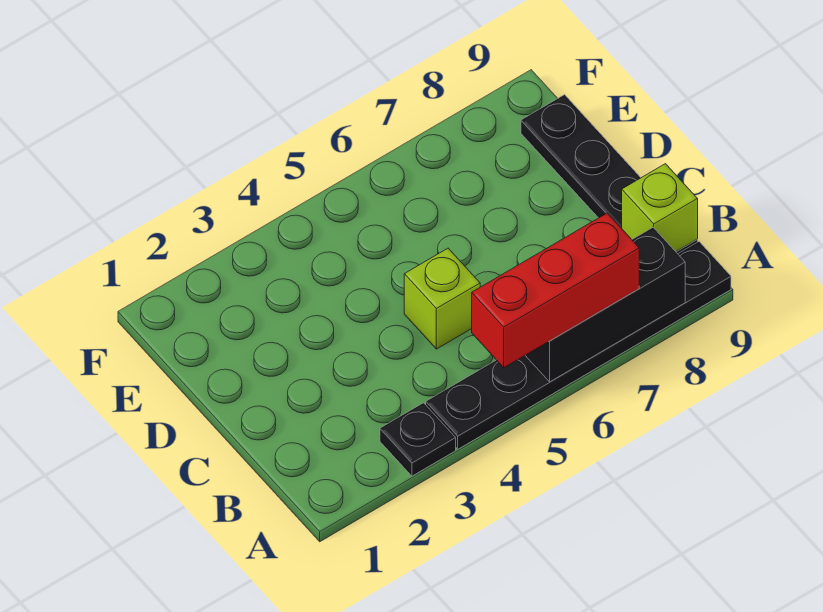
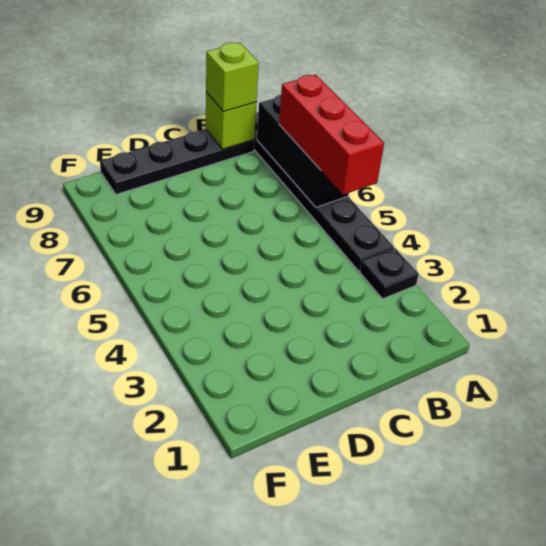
lime brick C5 level 1 -> lime brick B9 level 3

